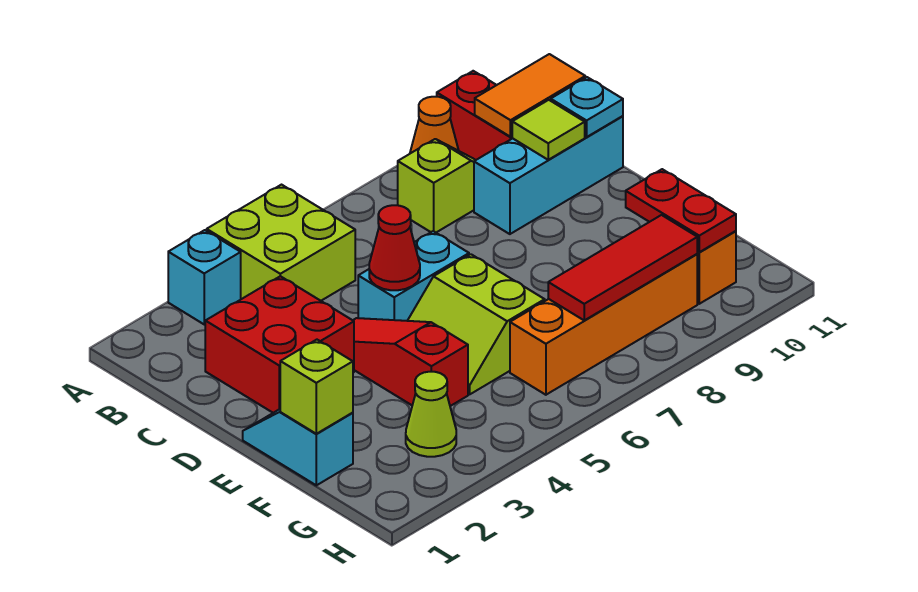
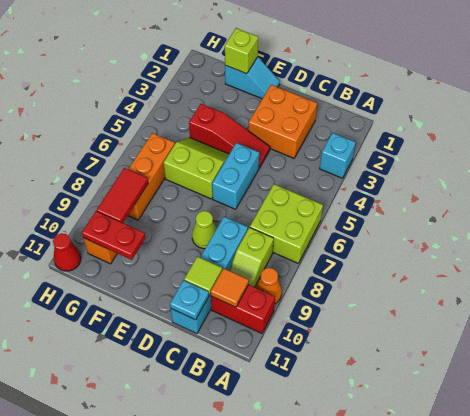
lime brick A4:B5 level 1 -> lime brick A6:B7 level 1
orange tile B10:B11 level 2 -> orange tile B10 level 2
red brick C2:D3 level 1 -> orange brick C2:D3 level 1
cyan brick C9:C11 level 1 -> cyan brick C8:C11 level 1
red cone D5 level 2 -> red cone H11 level 1
lime cone G3 level 1 -> lime cone D8 level 1
orange brick G6:G9 level 1 -> orange brick G6:G8 level 1
red tile G7:G9 level 2 -> red tile G8:G9 level 2

